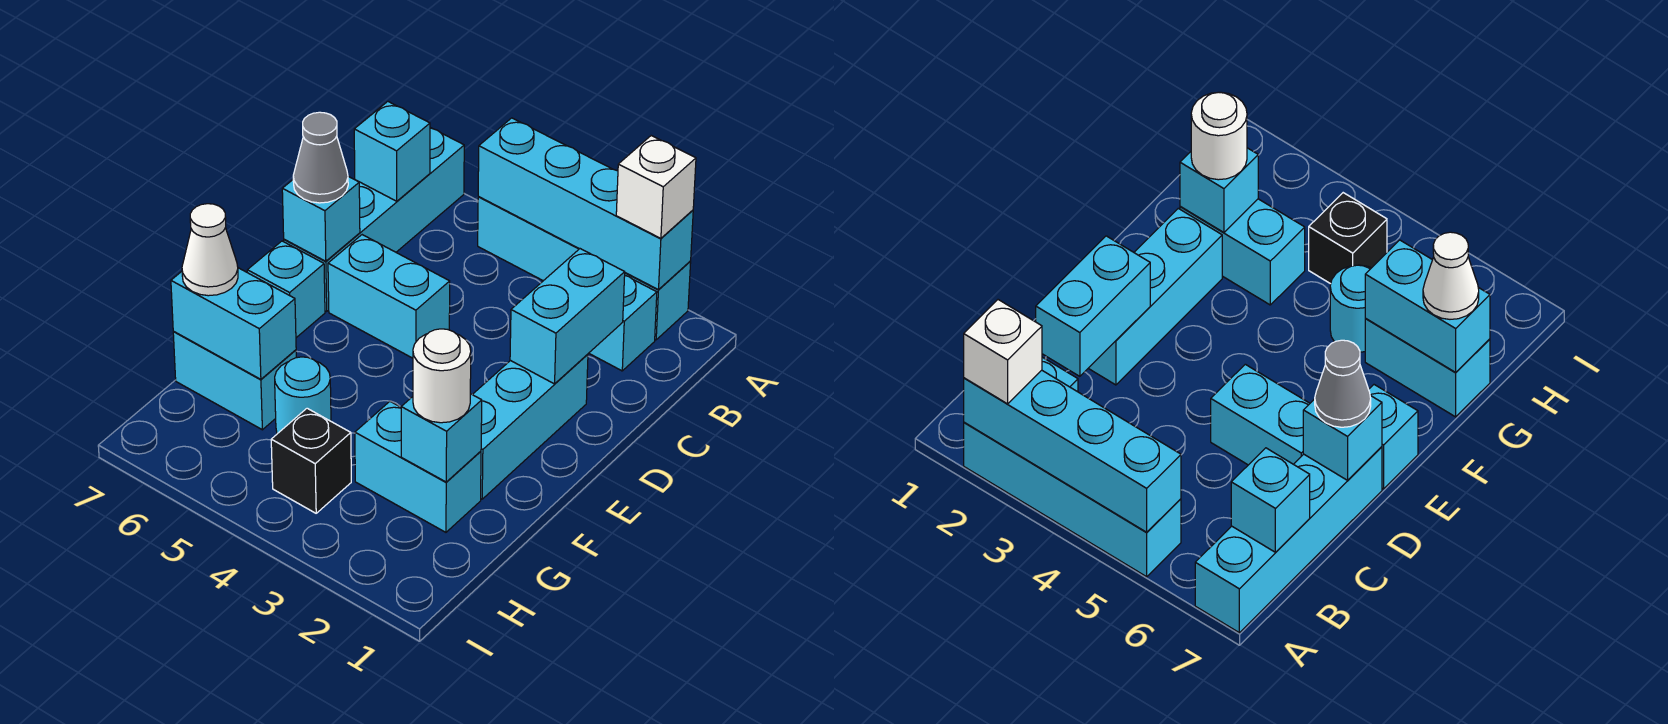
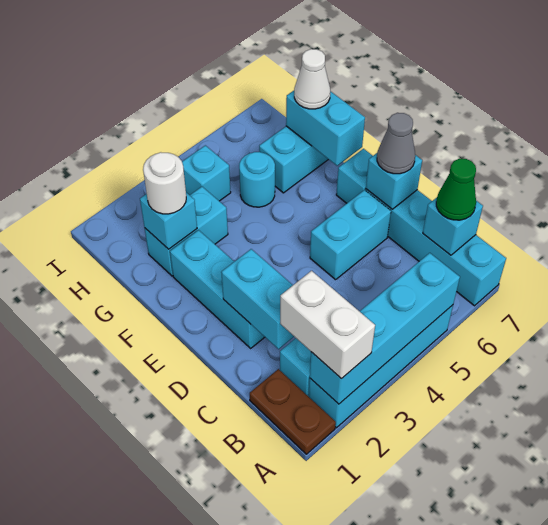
none -> brown plate A1:B1 level 1
white brick A2 level 3 -> white brick A2:B2 level 3
none -> green cone B7 level 3
cyan brick G6:G7 level 2 -> cyan brick F7:G7 level 2
black brick H4 level 1 -> cyan brick H4 level 1

